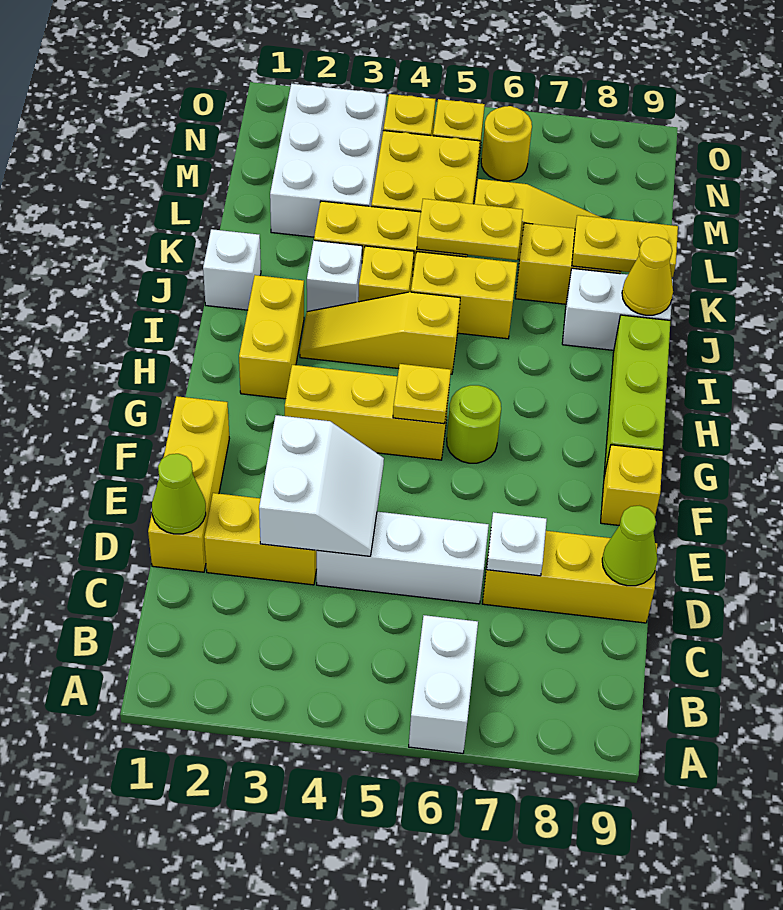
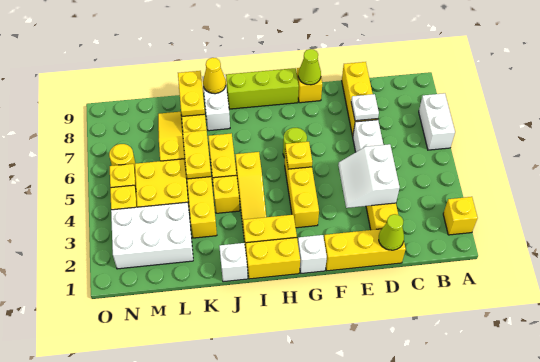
none -> yellow brick A2 level 1
white brick A6:B6 level 1 -> white brick A6:A7 level 1
white slope D3:E4 level 2 top 3 -> white slope D3:E4 level 2 top D
lime cone D9 level 2 -> lime cone F9 level 2
none -> yellow brick H1:I1 level 1
white brick J3 level 1 -> white brick G1 level 1

